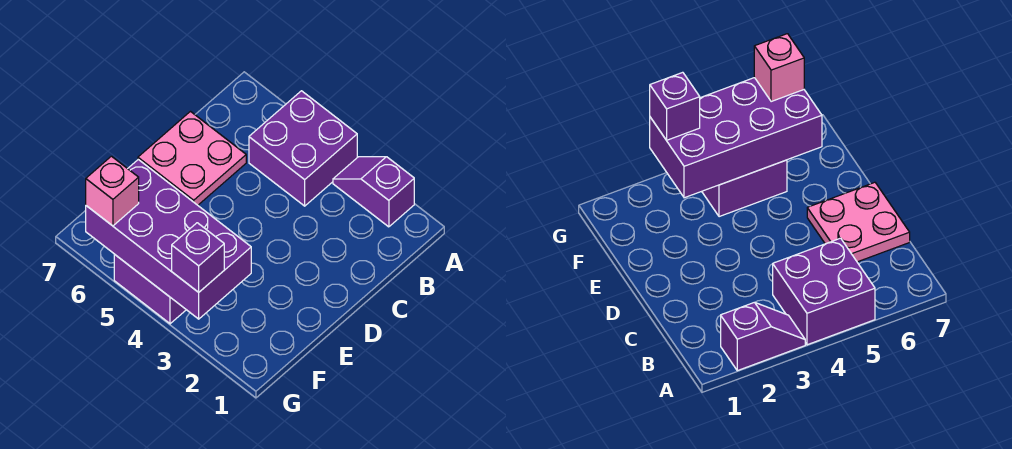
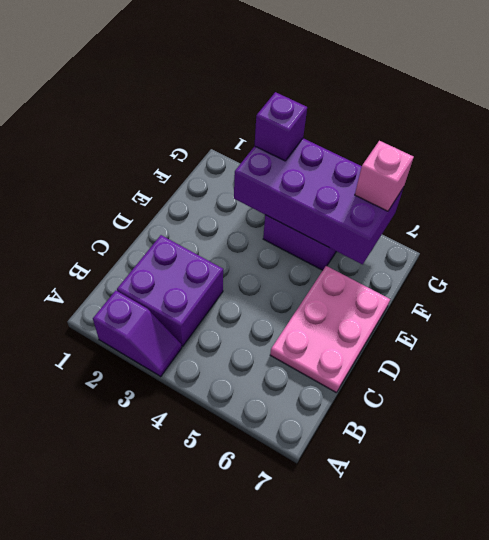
purple brick A4:B5 level 1 -> purple brick B2:C3 level 1
pink plate C6:D7 level 1 -> pink plate C6:E7 level 1

